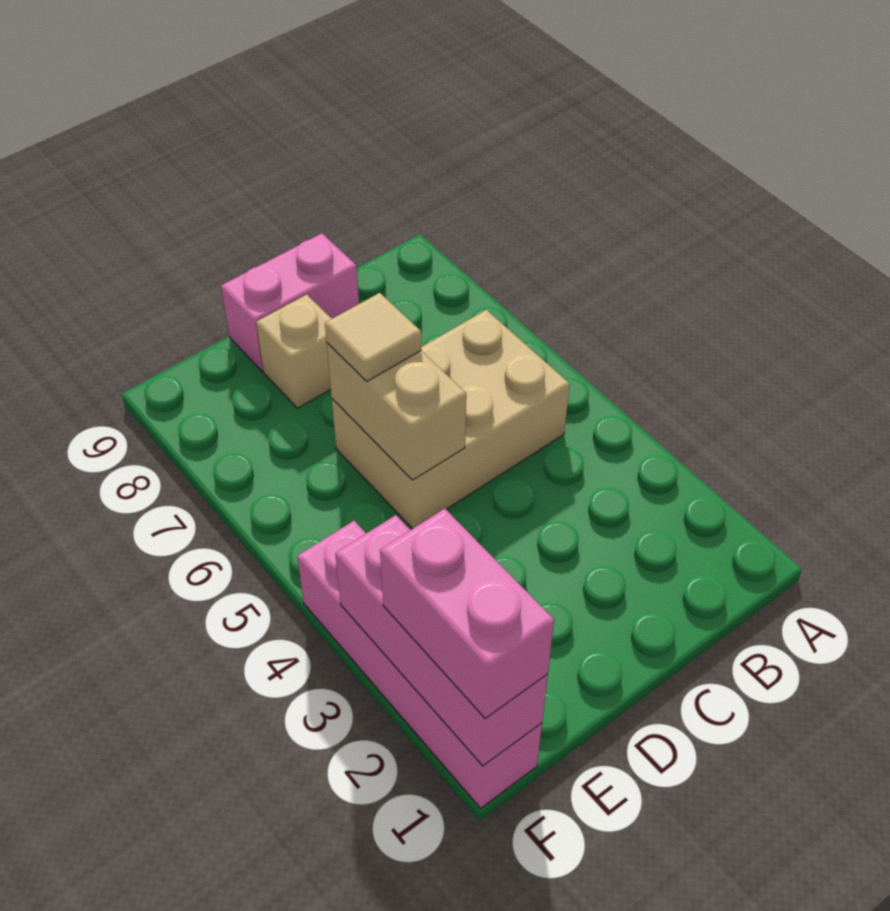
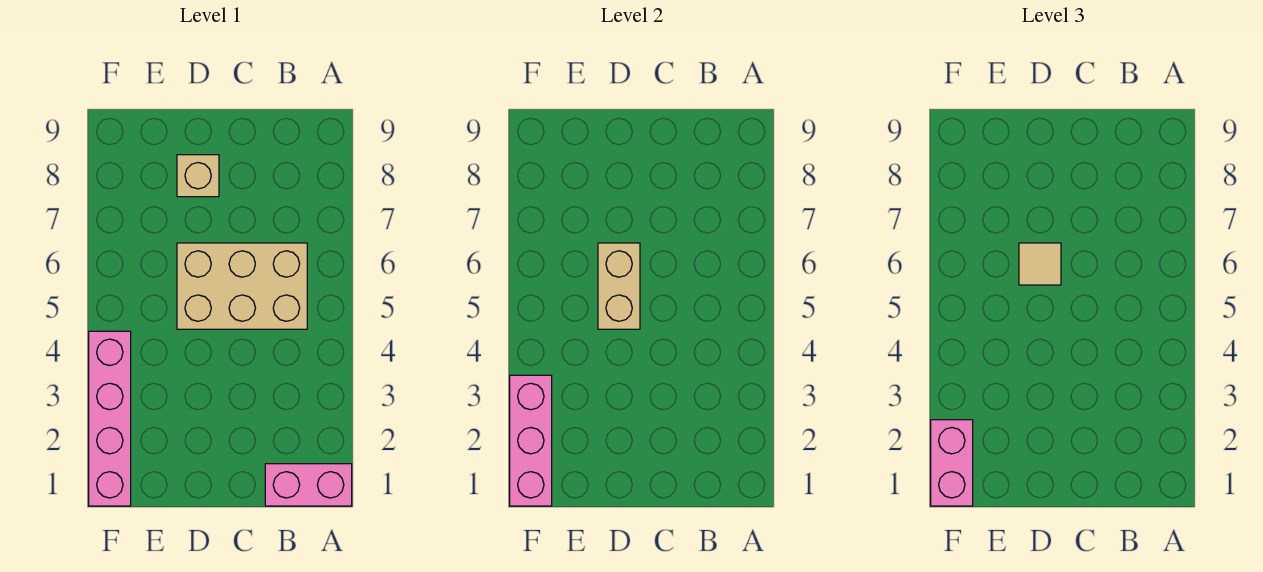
pink brick C9:D9 level 1 -> pink brick A1:B1 level 1

